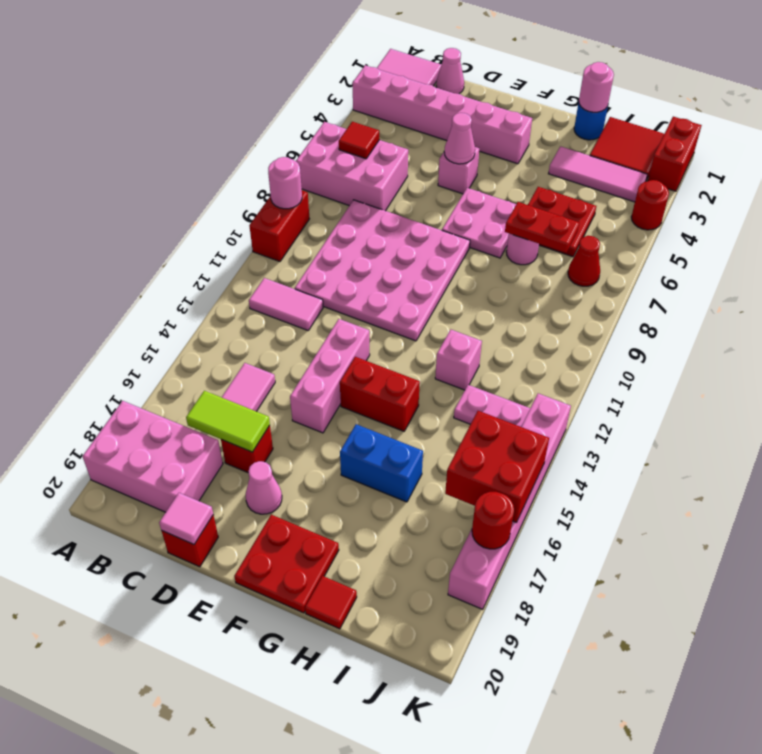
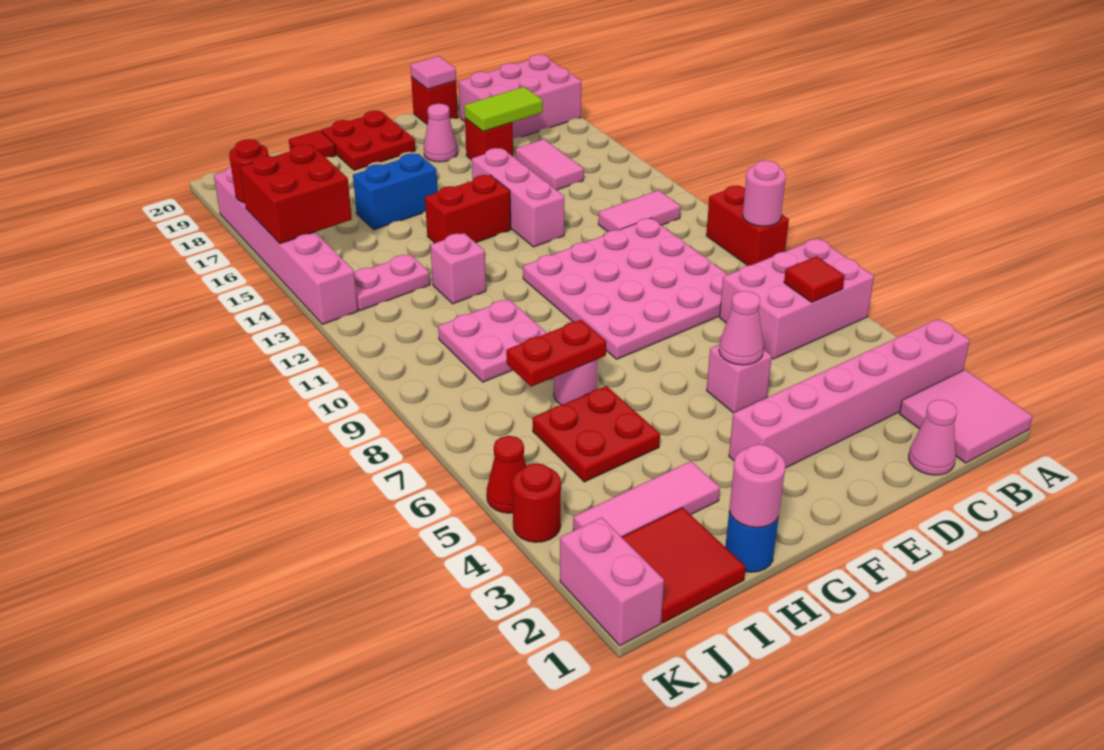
pink plate F6:G7 level 1 -> pink plate H9:I10 level 1
red cone J7 level 1 -> red cone K5 level 1
red brick K1:K2 level 1 -> pink brick K1:K2 level 1

